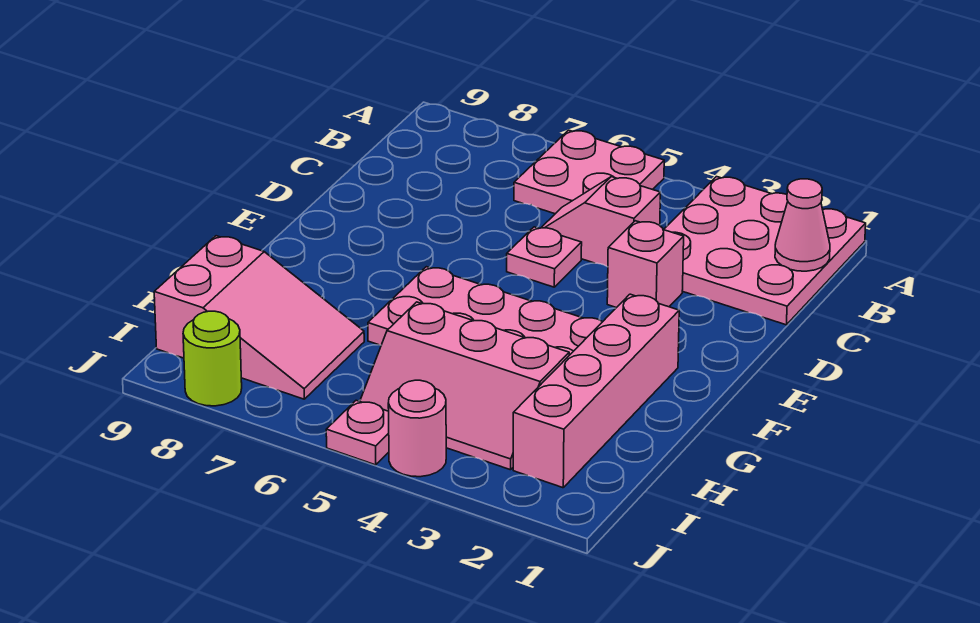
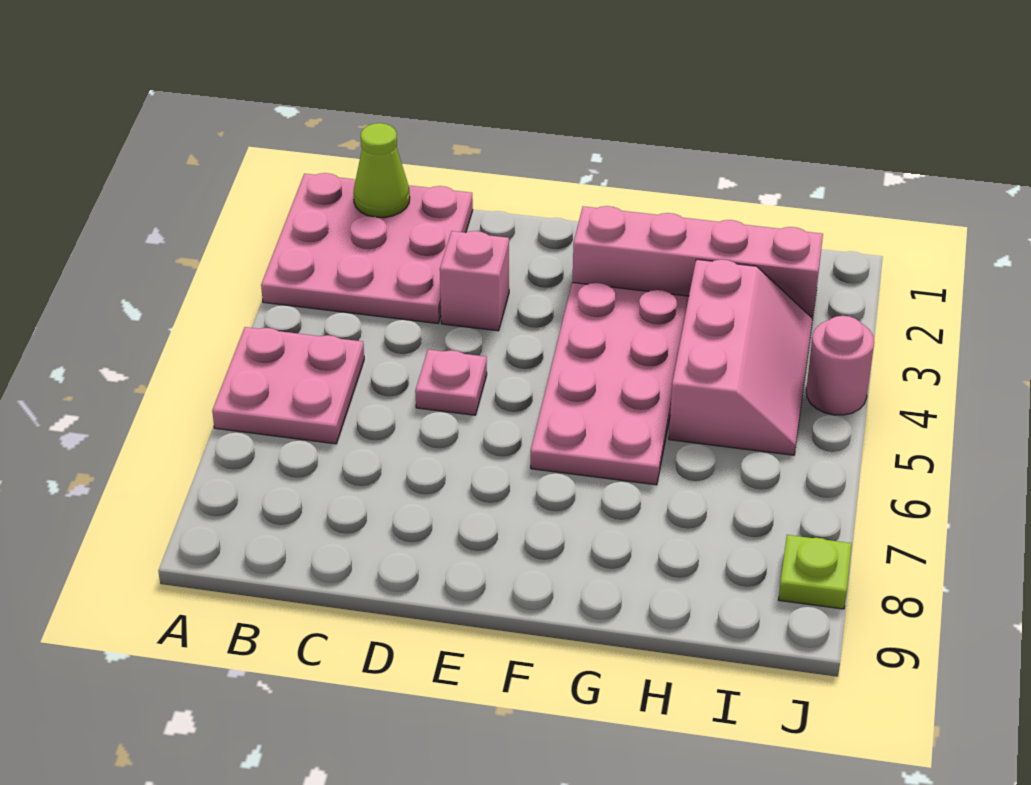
pink cone B1 level 2 -> lime cone B1 level 2
pink slope C4:C5 level 1 top 4 -> none
pink slope H7:I9 level 1 top 9 -> none
pink plate J5 level 1 -> none
lime round brick J8 level 1 -> lime plate J8 level 1

